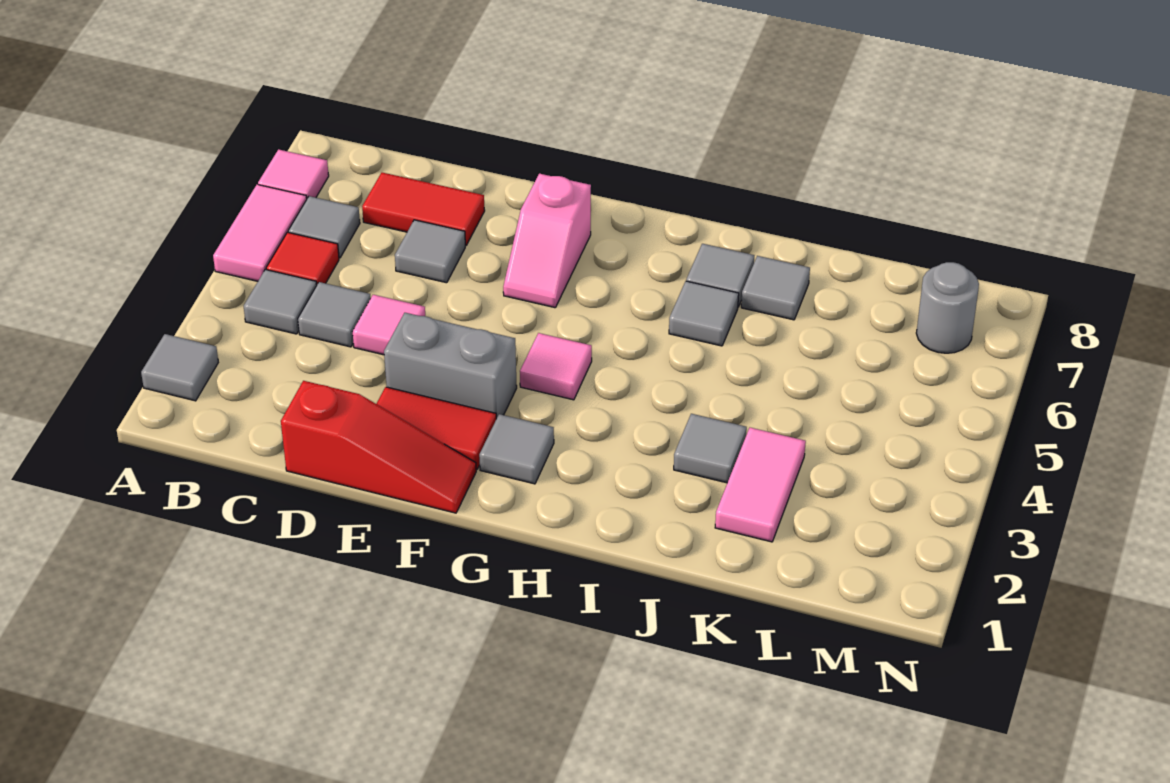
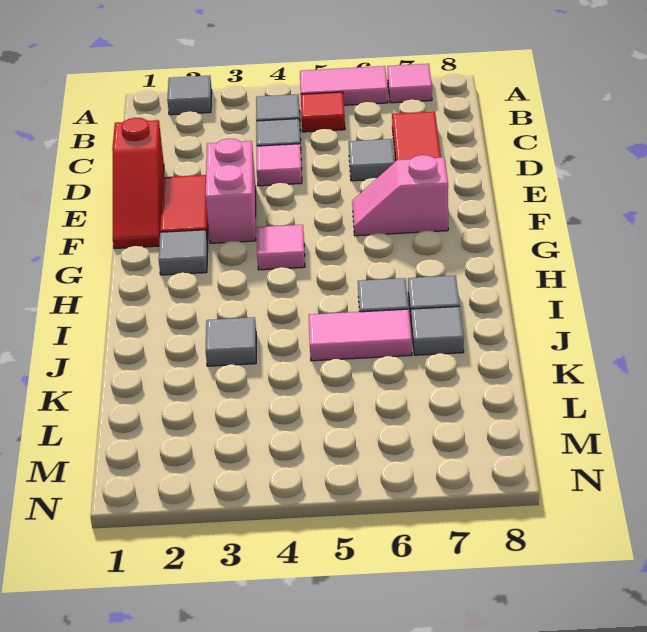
grey tile B6 level 1 -> none
grey brick E3:F3 level 1 -> pink brick E3:F3 level 1
pink tile K2:K3 level 1 -> pink tile J5:J6 level 1
grey round brick M7 level 1 -> none

